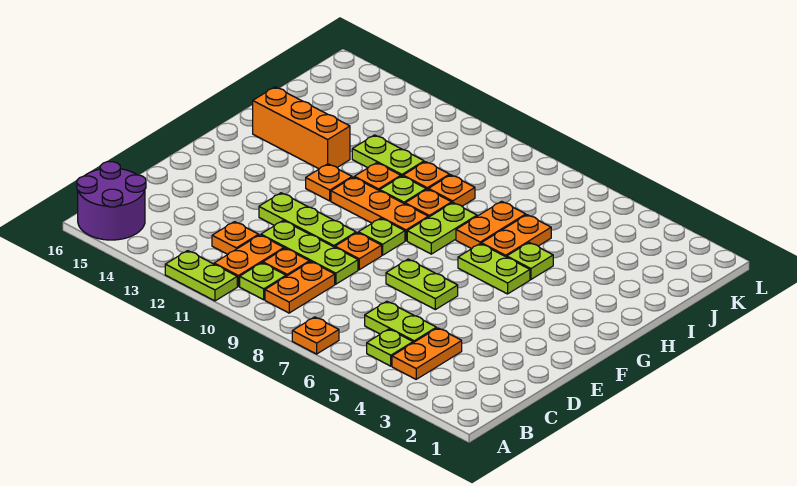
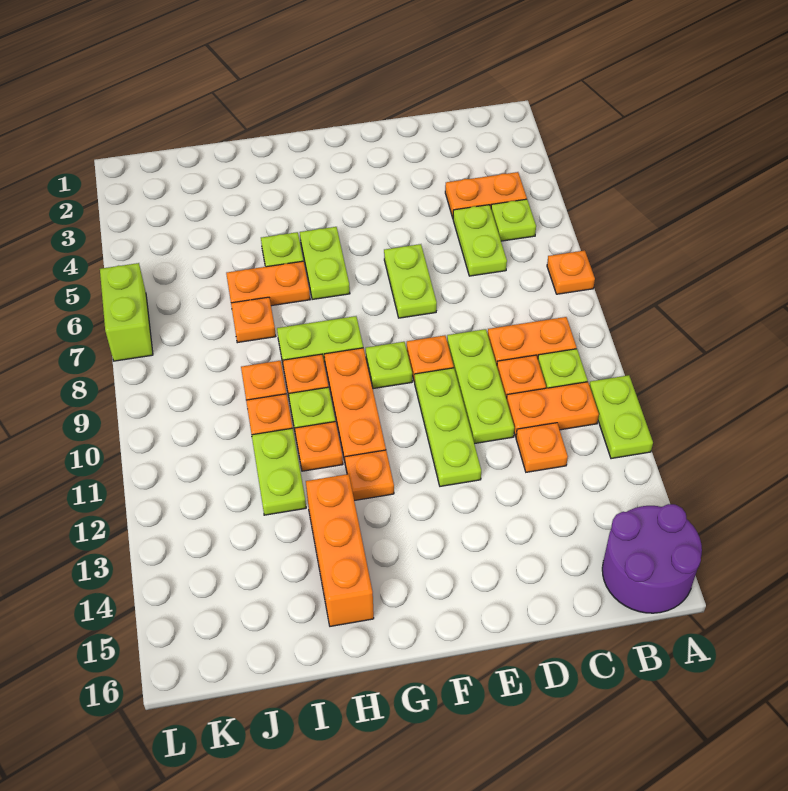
orange plate H7:I7 level 1 -> orange plate I7 level 1
none -> lime brick L6:L7 level 1

